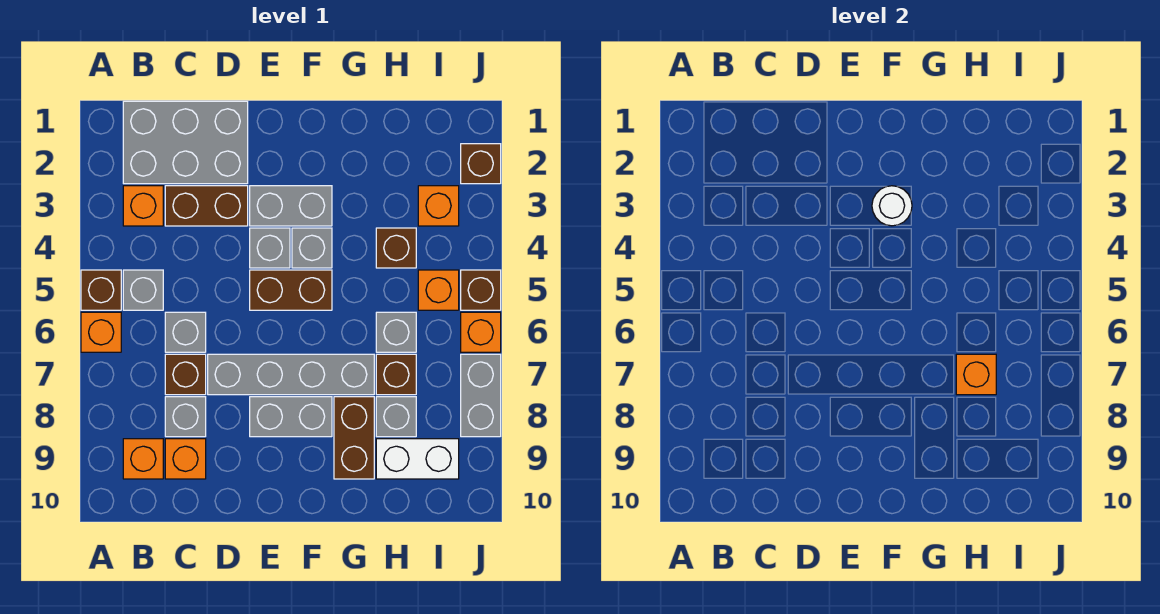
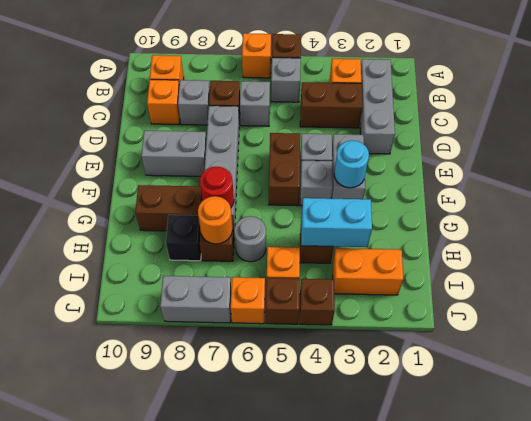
grey brick B1:D2 level 1 -> grey brick B2:D2 level 1
brown brick C3:D3 level 1 -> brown brick C3:C4 level 1
grey brick E8:F8 level 1 -> grey brick E8:E9 level 1
white round brick F3 level 2 -> cyan round brick F3 level 2
none -> red round brick G7 level 2
none -> cyan brick H3:H4 level 2
grey brick H6 level 1 -> grey round brick H6 level 1
orange brick H7 level 2 -> orange round brick H7 level 2
grey brick H8 level 1 -> black brick H8 level 1
white brick H9:I9 level 1 -> none
orange brick I3 level 1 -> orange brick I2:I3 level 1
brown brick J2 level 1 -> brown brick J4 level 1

